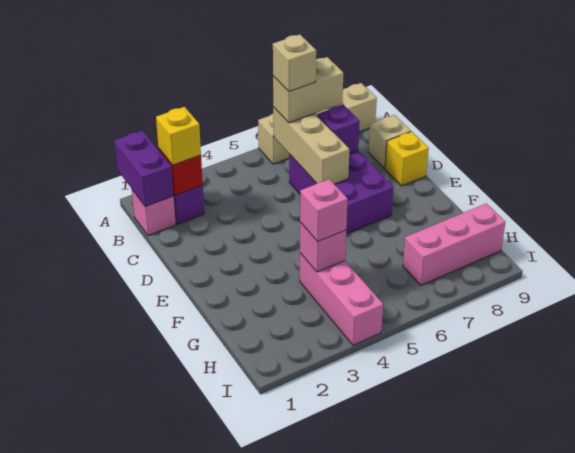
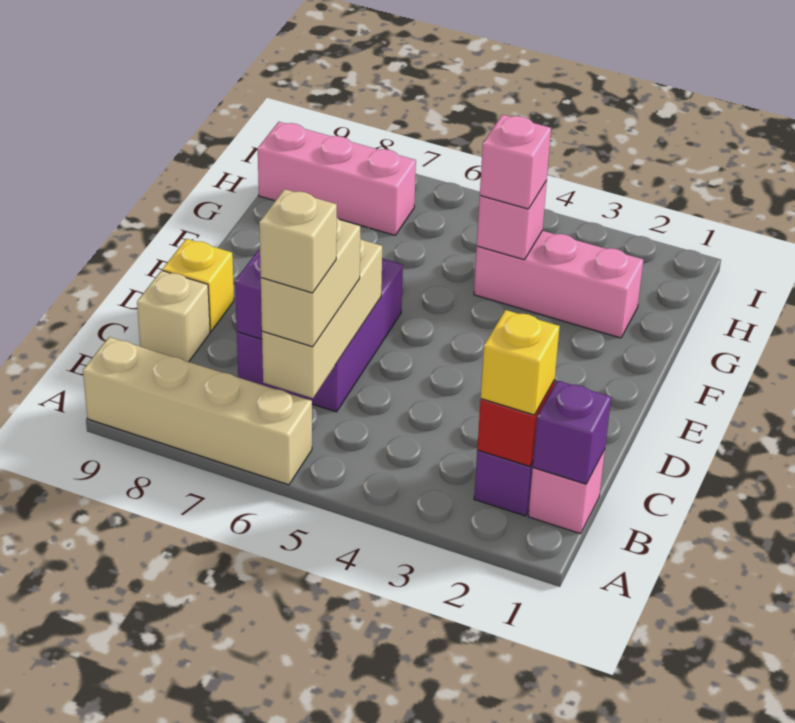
purple brick A1:B1 level 2 -> purple brick B1 level 2
tan brick B6:B7 level 3 -> tan brick B6:C6 level 3
pink brick G4:I4 level 1 -> pink brick G2:G4 level 1

